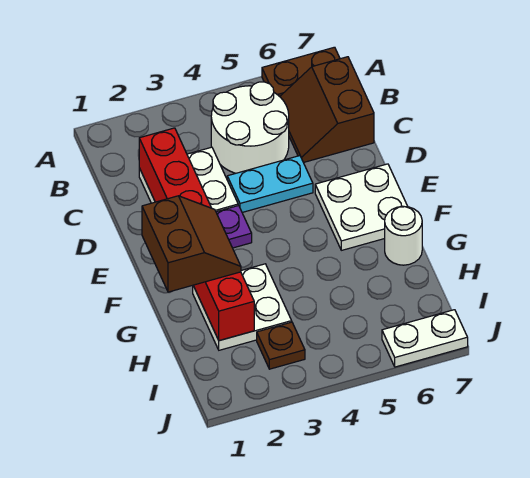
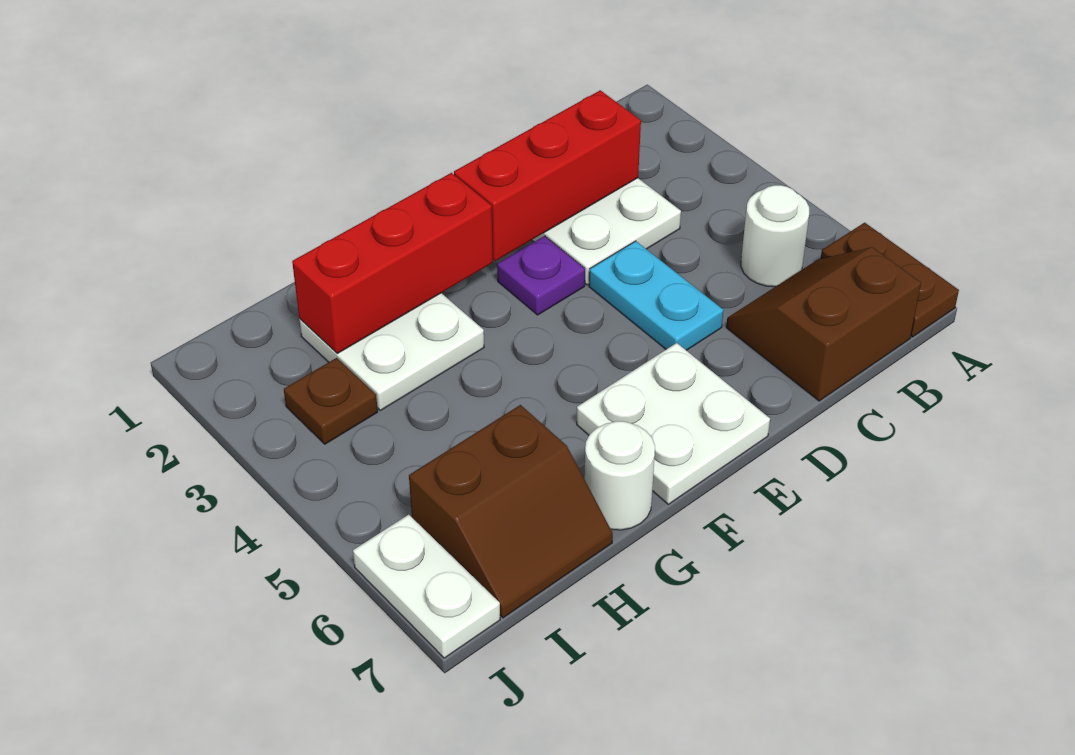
white round brick B4:C5 level 1 -> white round brick B5 level 1
brown slope F1:G2 level 3 top 1 -> brown slope H6:I7 level 1 top 6

